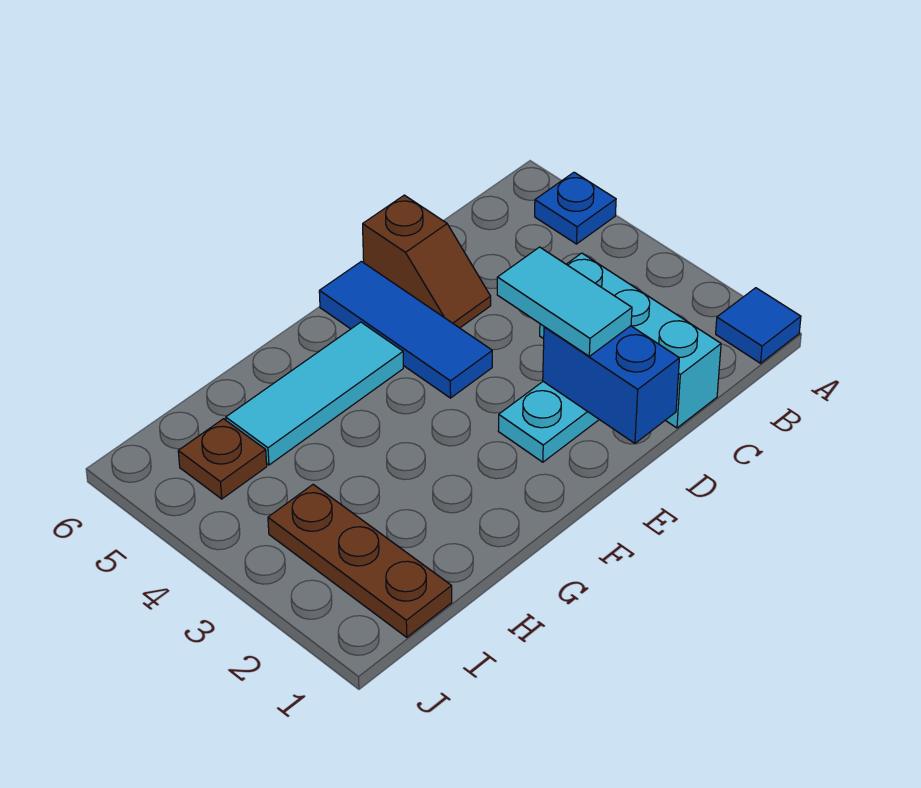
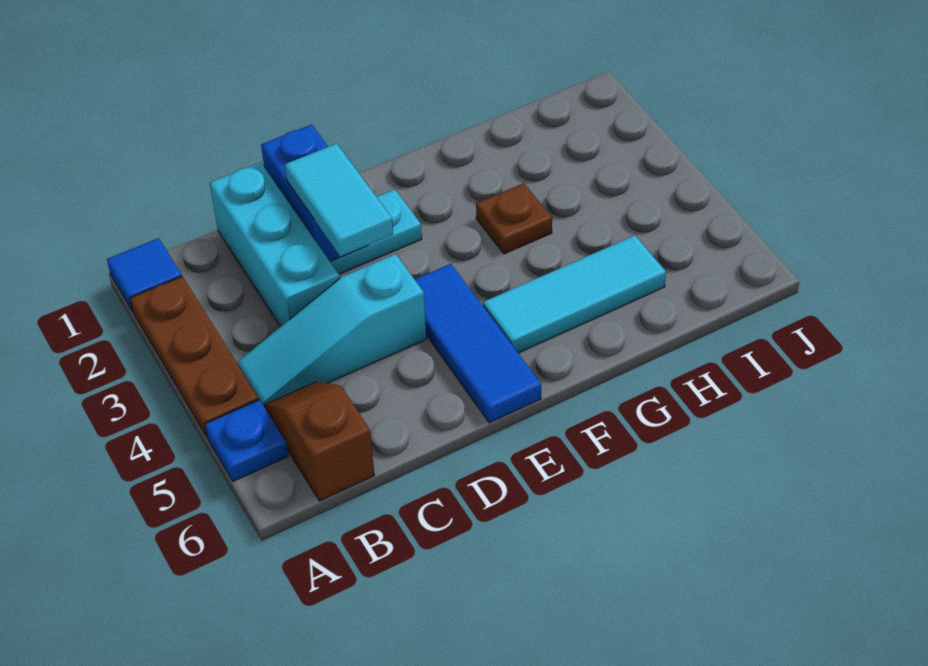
none -> cyan slope B4:D4 level 1 top D
brown slope D5:D6 level 1 top 6 -> brown slope B5:B6 level 1 top 6
brown plate I1:I3 level 1 -> brown plate A2:A4 level 1
brown plate I5 level 1 -> brown plate G3 level 1

